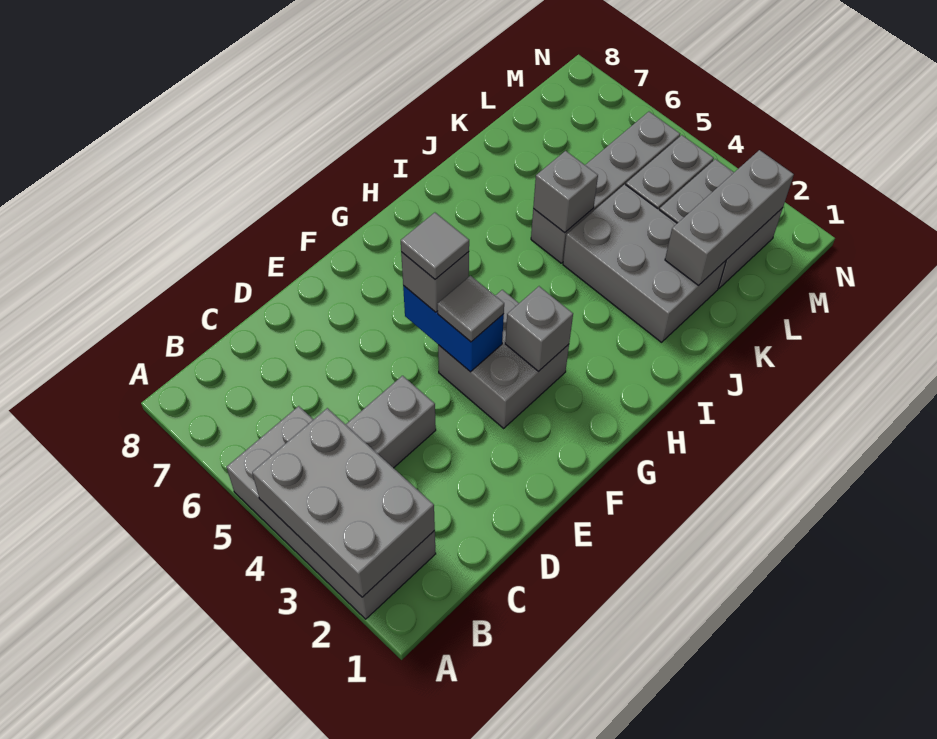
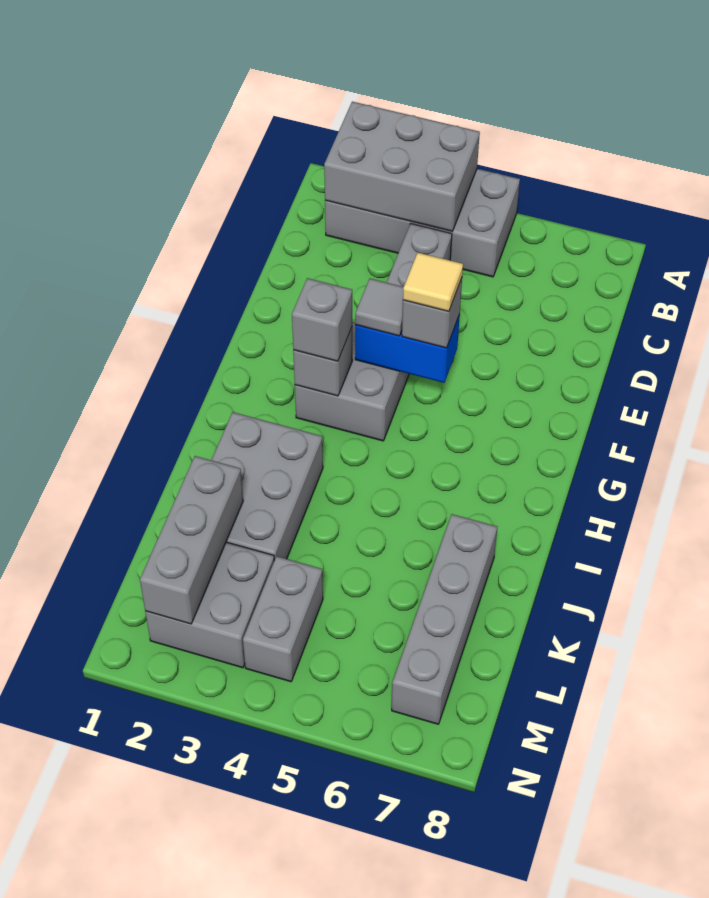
grey tile F5 level 4 -> tan tile F5 level 4
grey brick J2:K4 level 1 -> grey brick I2:K3 level 1
grey brick J5:M5 level 1 -> grey brick J7:M7 level 1
grey brick J5 level 2 -> grey brick G3 level 3

